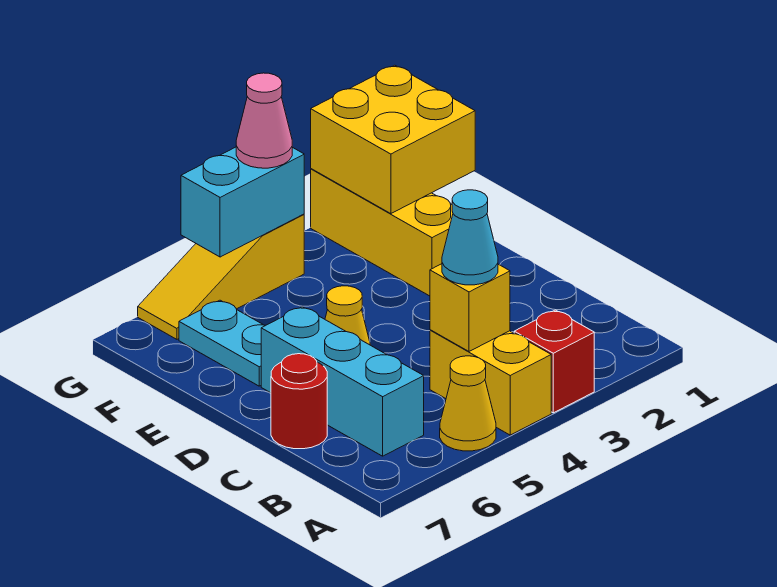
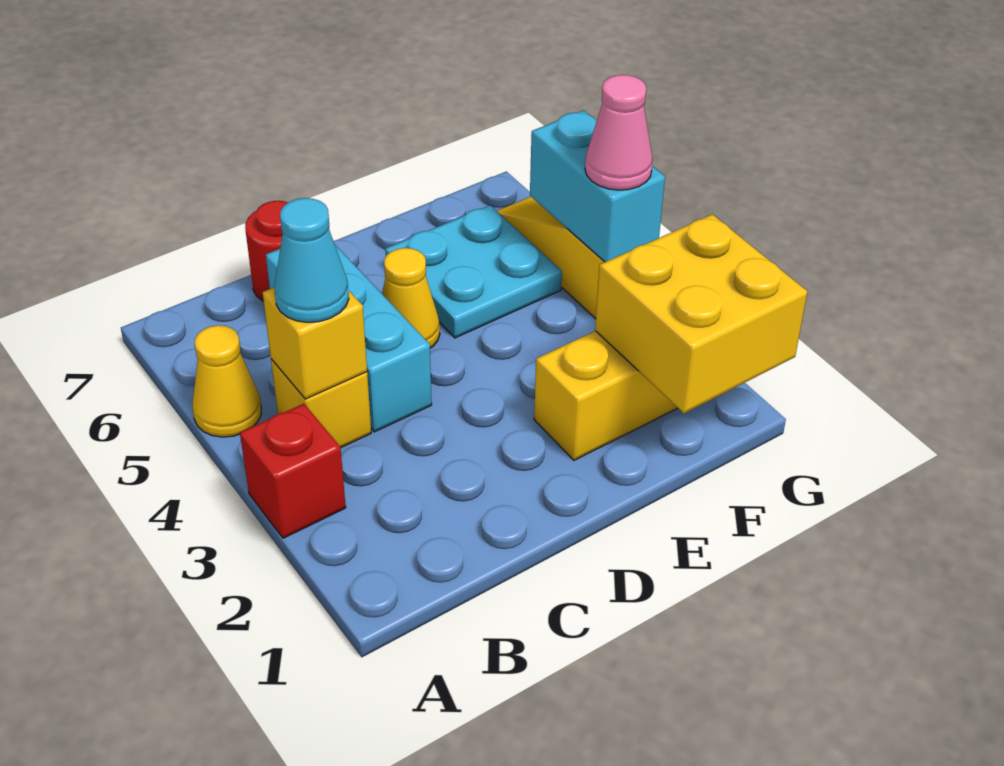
yellow brick A4:B4 level 1 -> yellow brick B4 level 1
cyan brick B6:D6 level 1 -> cyan brick C4:C6 level 1
cyan plate E6:F6 level 1 -> cyan plate E5:F6 level 1

